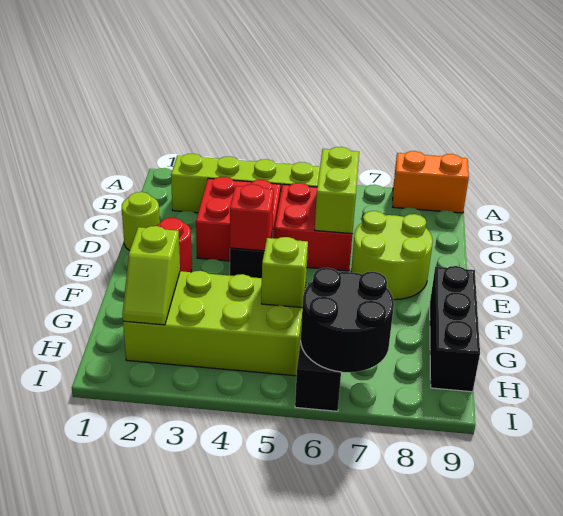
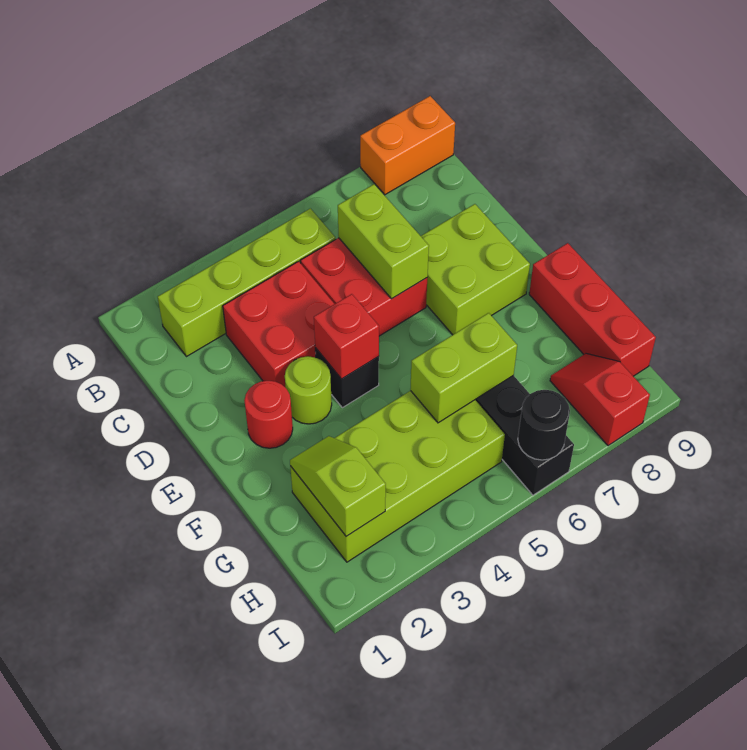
lime round brick D1 level 1 -> lime round brick E3 level 1
lime round brick D7:E8 level 1 -> lime brick D7:E8 level 1
black brick F9:H9 level 1 -> red brick F9:H9 level 1
lime slope G2:H2 level 2 top G -> lime slope G2:H2 level 2 top H
lime brick G5 level 2 -> lime brick G5:G6 level 2
black round brick H6:I7 level 2 -> black round brick I6 level 2
none -> red slope H8:I8 level 1 top I

